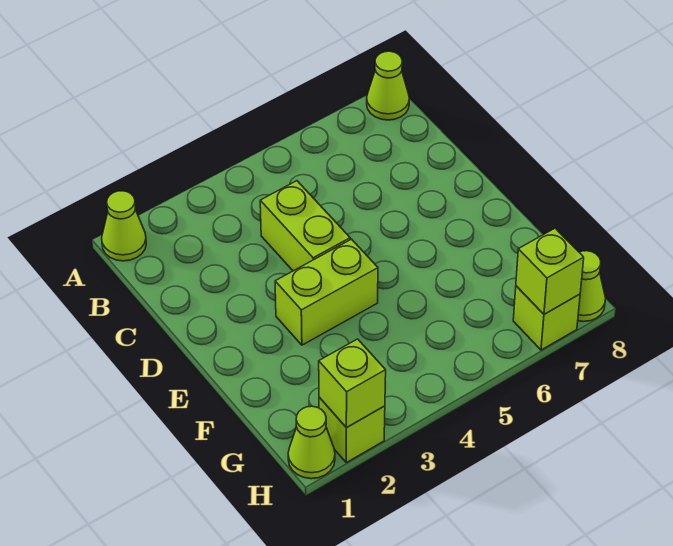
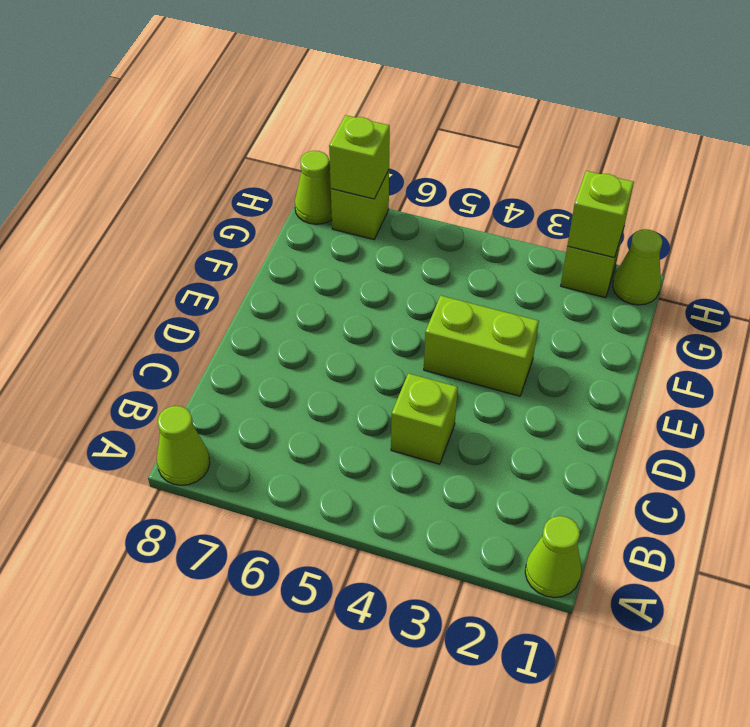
lime brick C4:D4 level 1 -> lime brick C4 level 1

